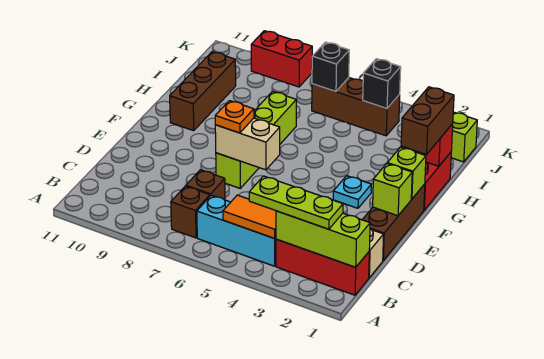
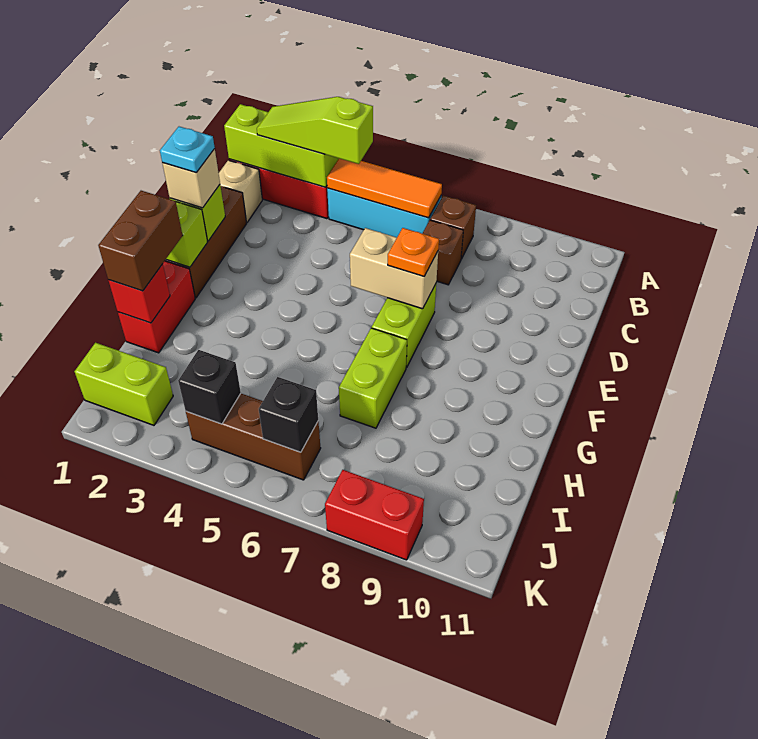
lime plate B2:B4 level 3 -> lime slope B2:B4 level 3 top 4
orange tile B4:B5 level 2 -> orange tile B4:B6 level 2
none -> tan brick E1 level 3
cyan plate F3 level 1 -> cyan plate E1 level 4
brown brick G10:I10 level 1 -> none

